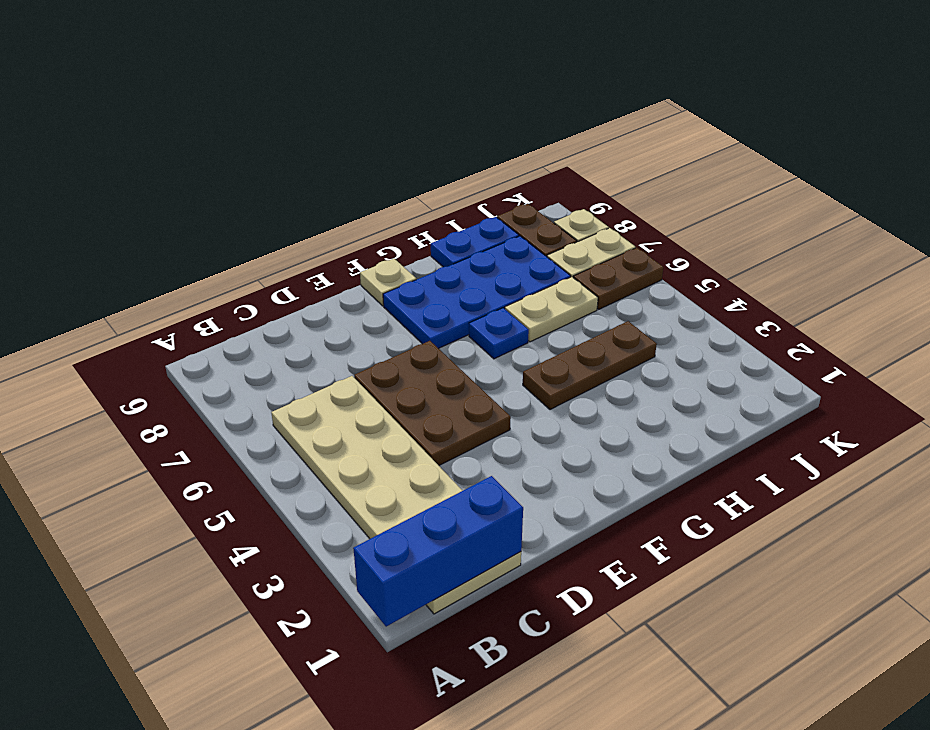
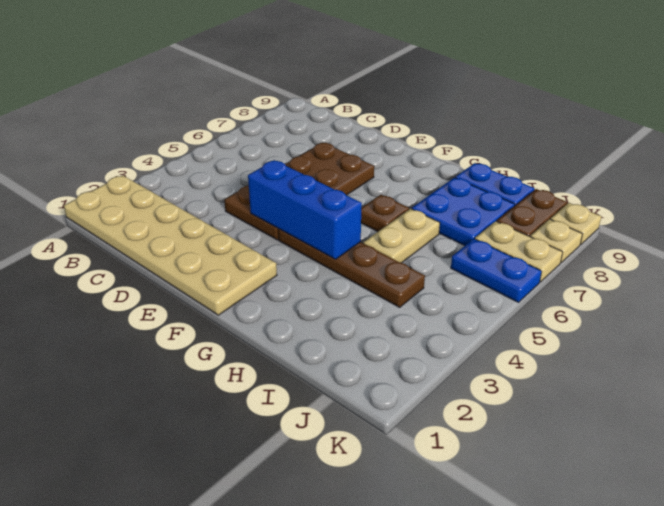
blue brick A1:C1 level 2 -> blue brick E4:G4 level 2
tan plate B1:C6 level 1 -> tan plate A1:F2 level 1
brown plate D4:E6 level 1 -> brown plate D4:E7 level 1
blue plate F7:I8 level 1 -> blue plate H7:I8 level 1
tan plate F9 level 1 -> tan plate K9 level 1
brown plate G4:I4 level 1 -> brown plate F4:I4 level 1
blue plate G6 level 1 -> brown plate G6 level 1
tan plate H6:I6 level 1 -> tan plate H5:H6 level 1
brown plate J6:K6 level 1 -> blue plate J6:K6 level 1

